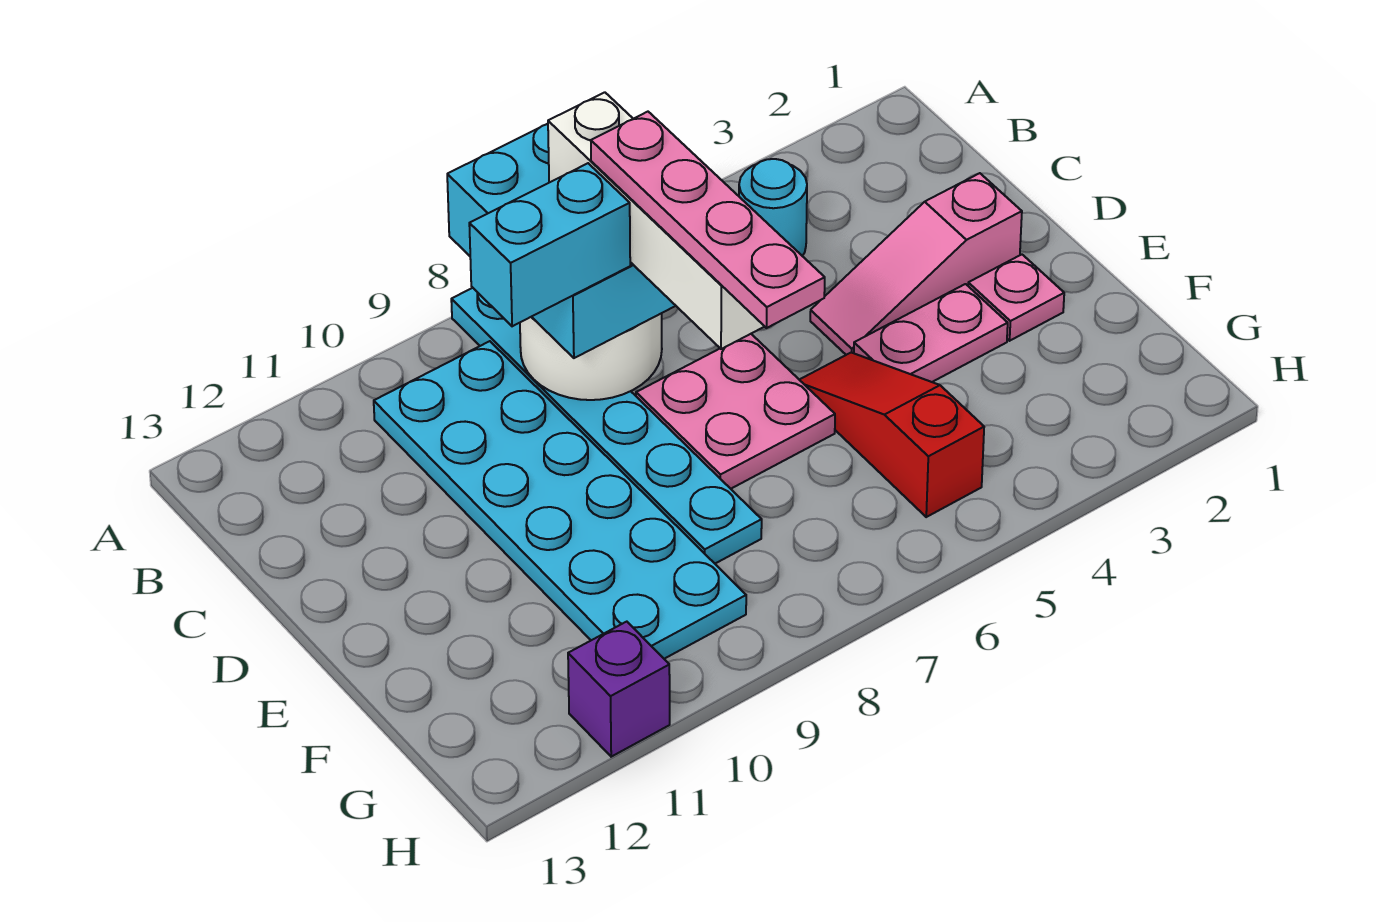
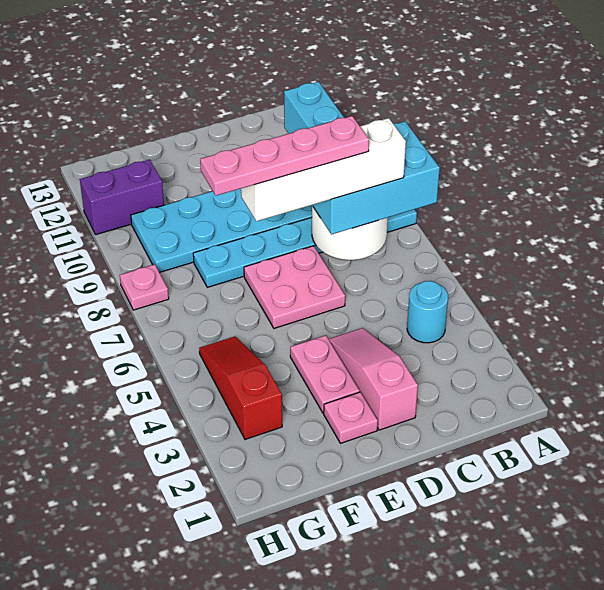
red slope E5:G5 level 1 top G -> red slope G3:G5 level 1 top 3
none -> pink plate H8 level 1
purple brick H11 level 1 -> purple brick G11:H11 level 1

